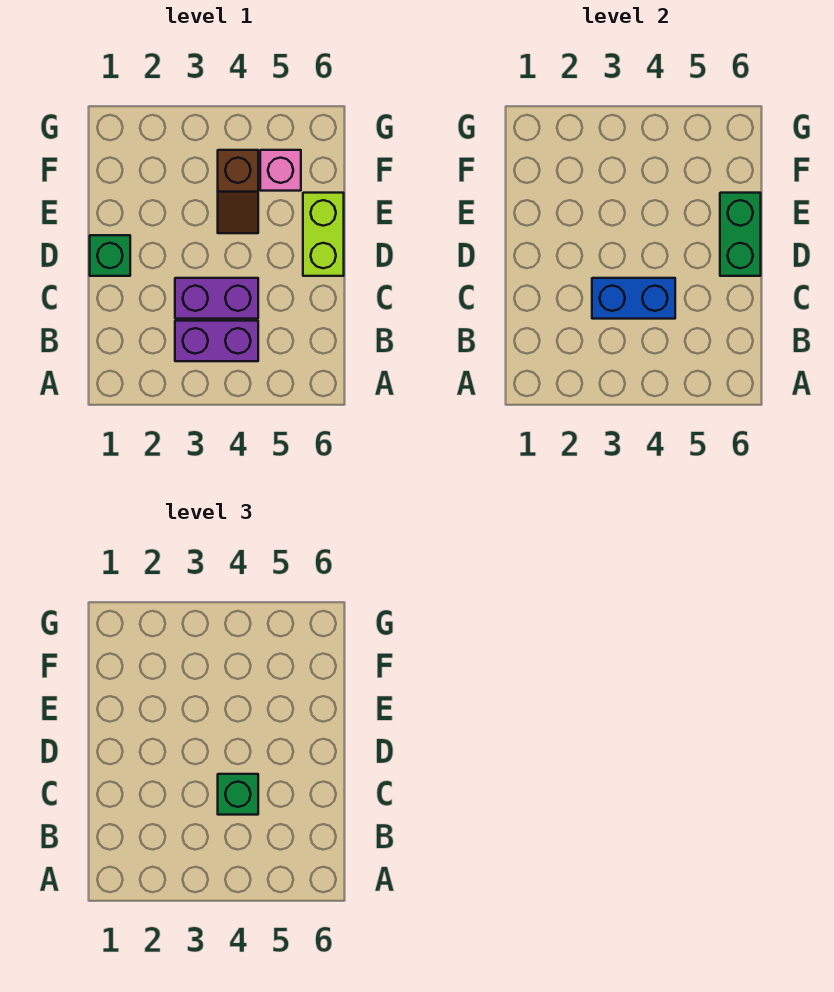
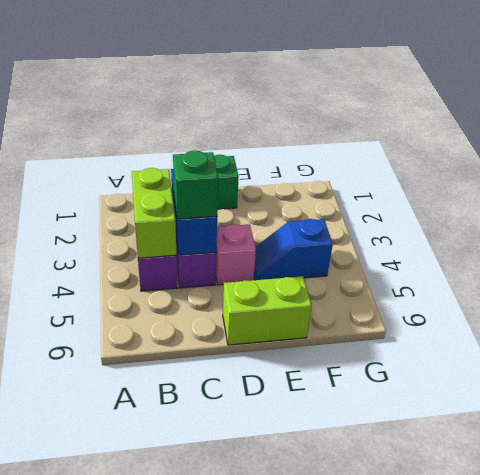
none -> lime brick B3:B4 level 2
green brick D6:E6 level 2 -> none
brown slope E4:F4 level 1 top F -> blue slope E4:F4 level 1 top F
pink brick F5 level 1 -> pink brick D4 level 1

